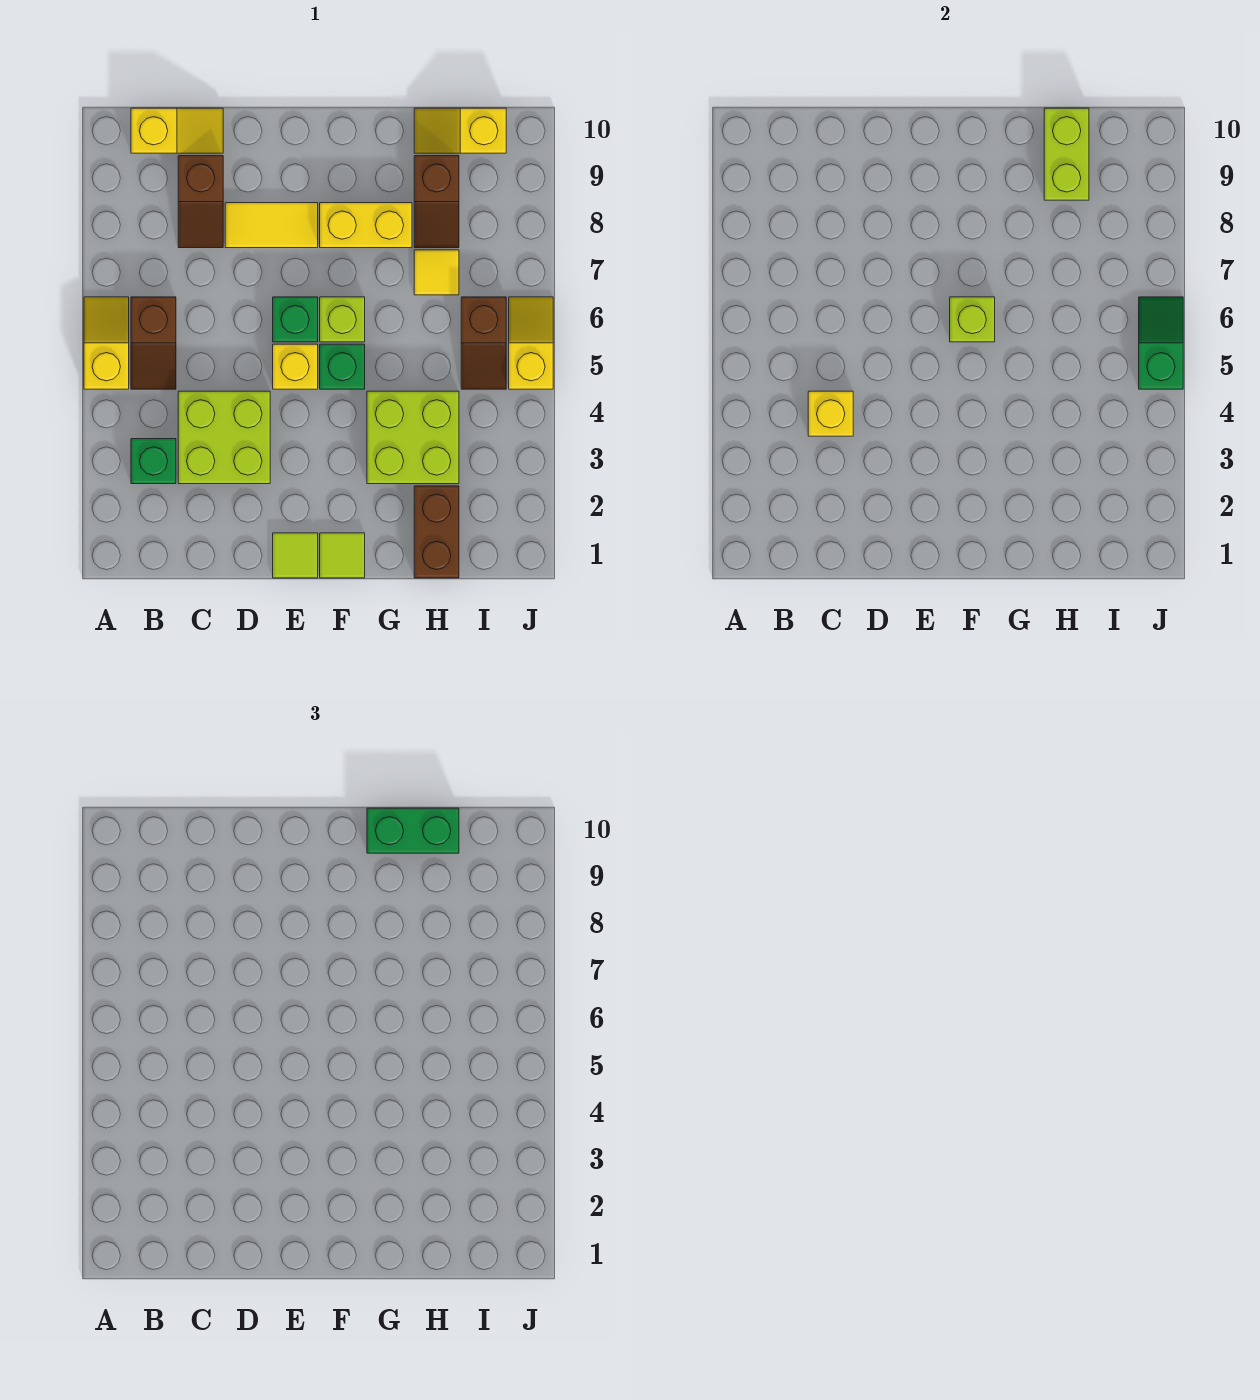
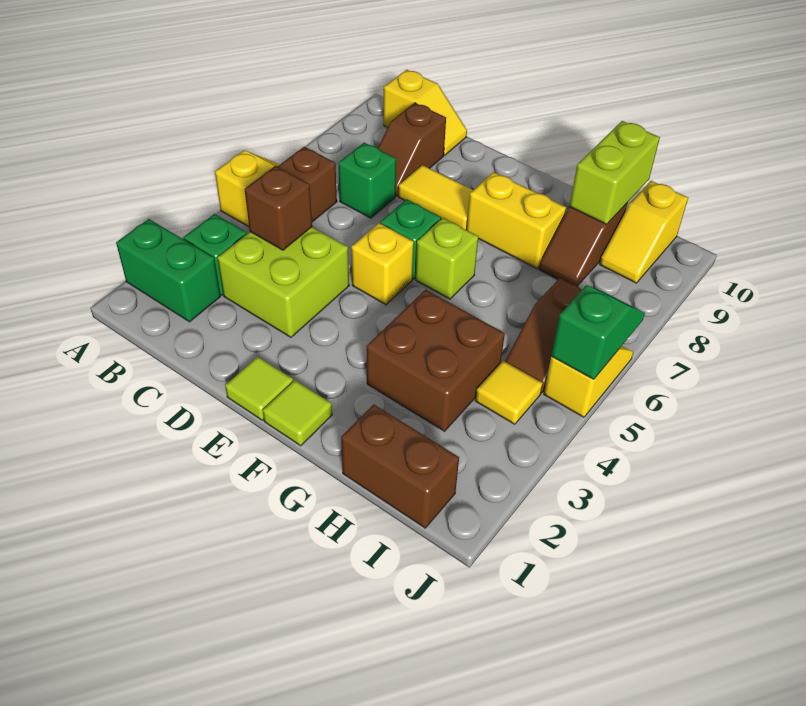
yellow brick C4 level 2 -> brown brick C4 level 2
green brick F5 level 1 -> green brick C7 level 1
lime brick F6 level 2 -> none
lime brick G3:H4 level 1 -> brown brick G3:H4 level 1
green brick G10:H10 level 3 -> green brick A2:B2 level 1
brown brick H1:H2 level 1 -> brown brick H1:I1 level 1
yellow tile H7 level 1 -> yellow tile I4 level 1
yellow slope H10:I10 level 1 top I -> yellow slope I9:I10 level 1 top 10

